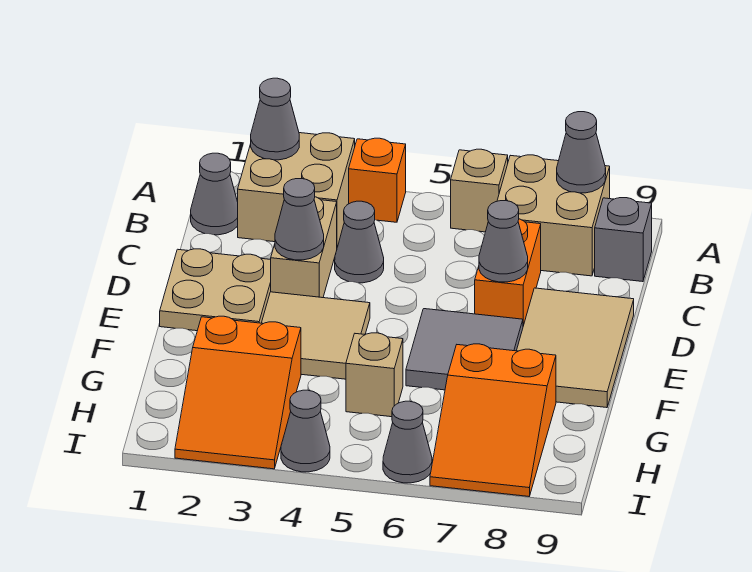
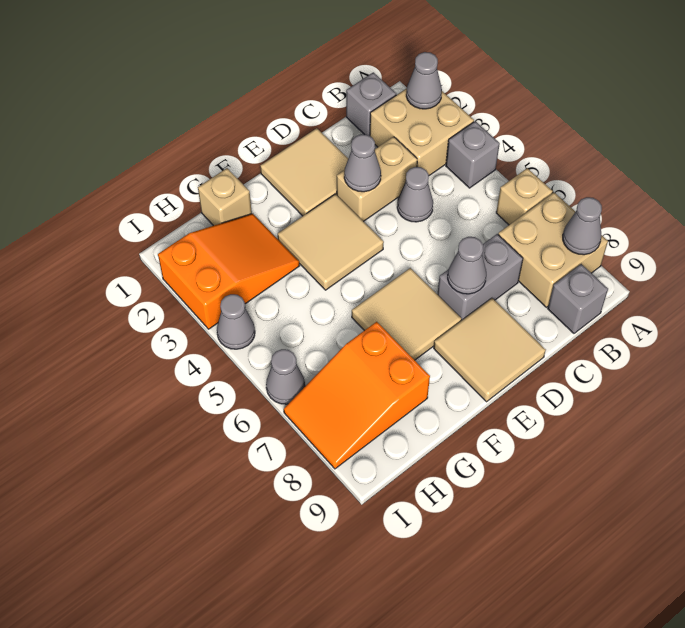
orange brick A4 level 1 -> grey brick A4 level 1
grey cone B1 level 1 -> grey brick B1 level 1
orange brick C7:D7 level 1 -> grey brick C7:D7 level 1
tan plate D1:E2 level 1 -> tan tile D1:E2 level 1
tan tile D8:F9 level 1 -> tan tile D8:E9 level 1
grey tile E6:F7 level 1 -> tan tile E6:F7 level 1
orange slope G2:I3 level 1 top G -> orange slope G2:I3 level 1 top I
tan brick G5 level 1 -> tan brick G1 level 1

